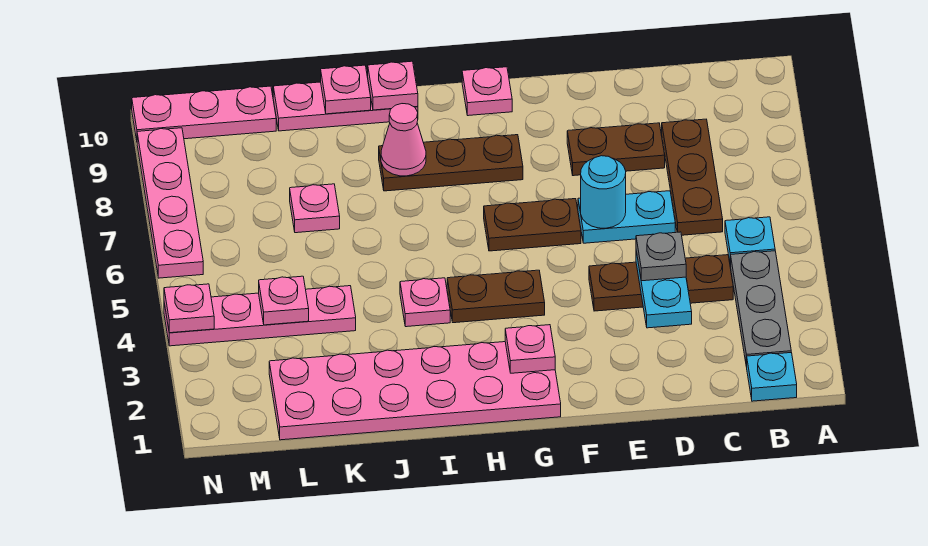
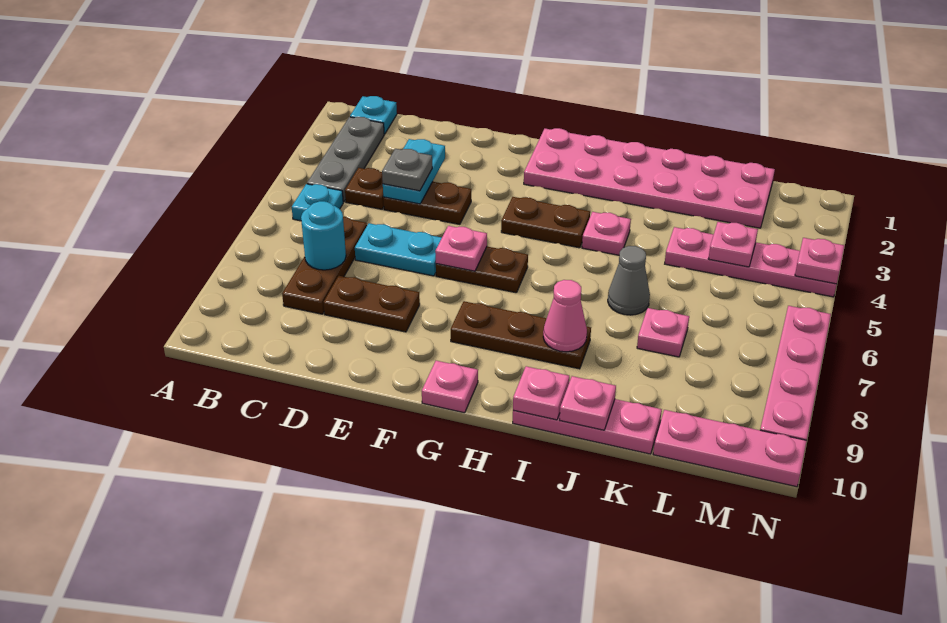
cyan round brick E6 level 2 -> cyan round brick C7 level 2
pink plate G2 level 2 -> pink plate F6 level 2
none -> grey cone J6 level 1

